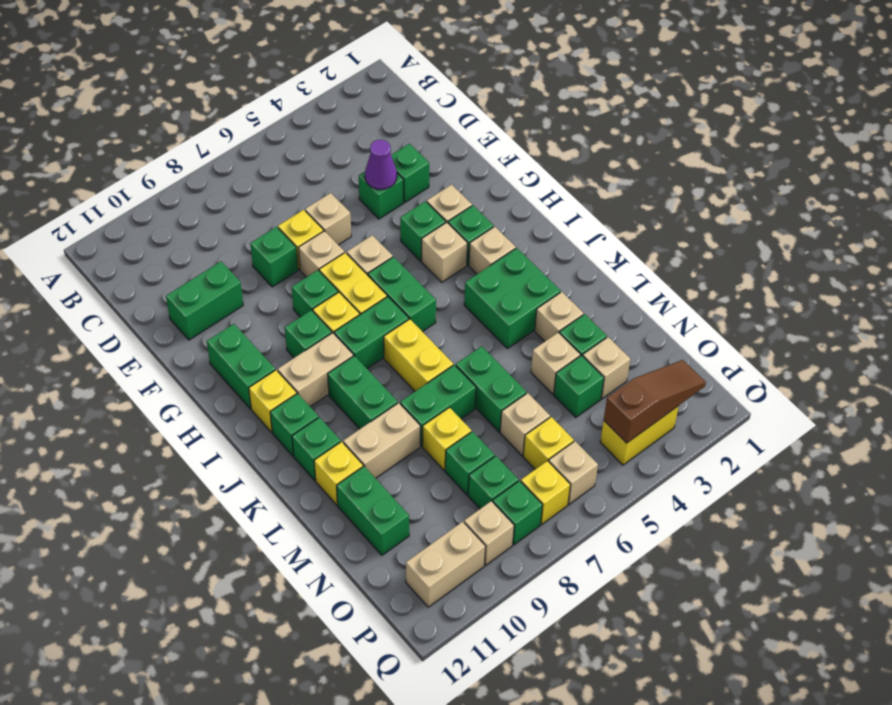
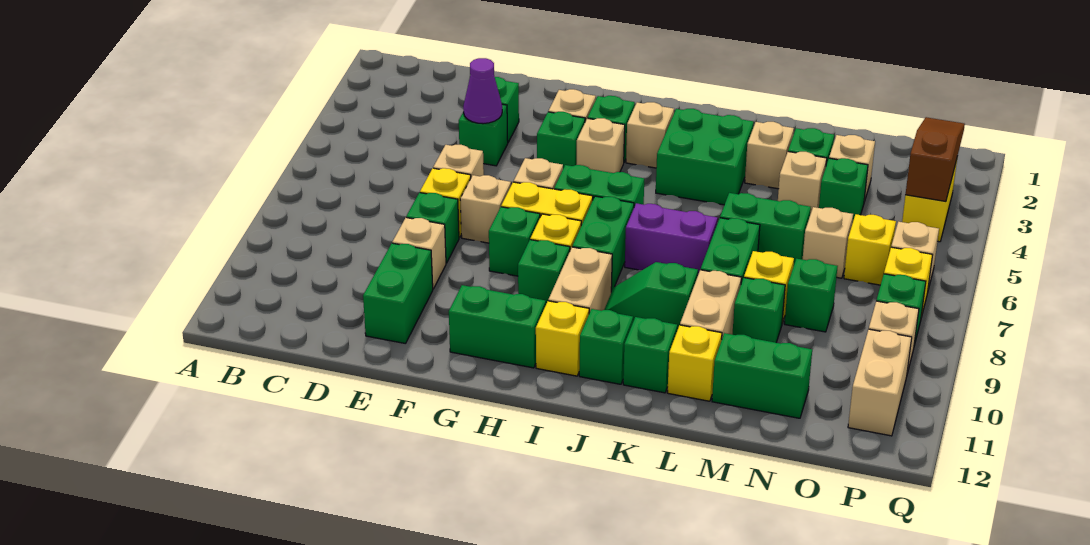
none -> tan brick E9 level 1
yellow brick J7:K7 level 1 -> purple brick J7:K7 level 1
green brick J9:K9 level 1 -> green slope J9:K9 level 1 top K
green brick O8 level 1 -> green brick M9 level 1

